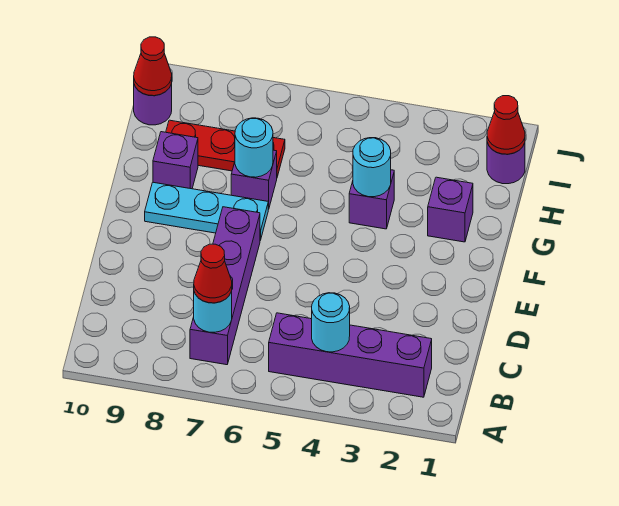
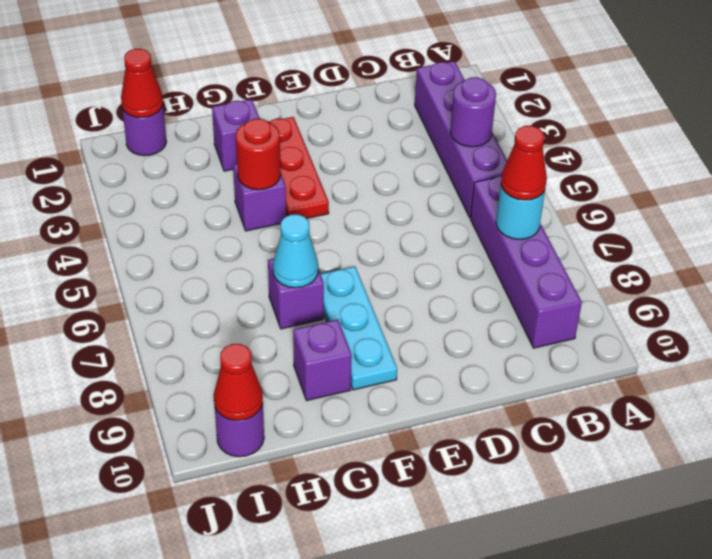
cyan round brick B4 level 2 -> purple round brick B4 level 2
purple brick B7:E7 level 1 -> purple brick B6:B9 level 1
cyan round brick G4 level 2 -> red round brick G4 level 2
cyan round brick G7 level 2 -> cyan cone G7 level 2
red plate H7:H9 level 1 -> red plate F2:F4 level 1

